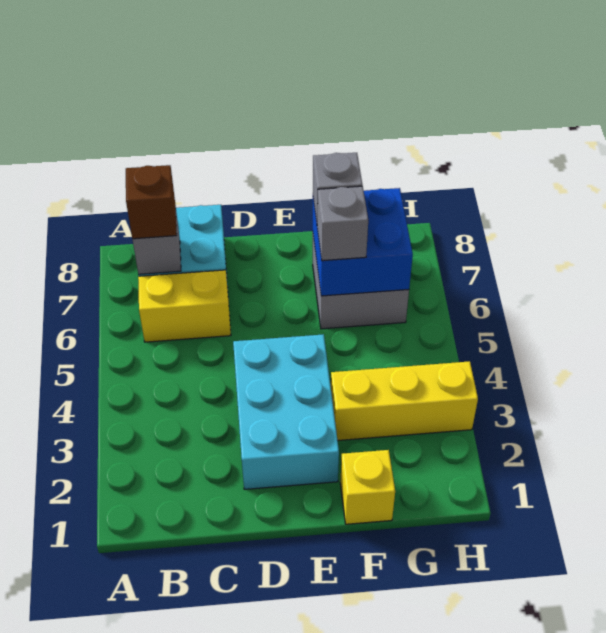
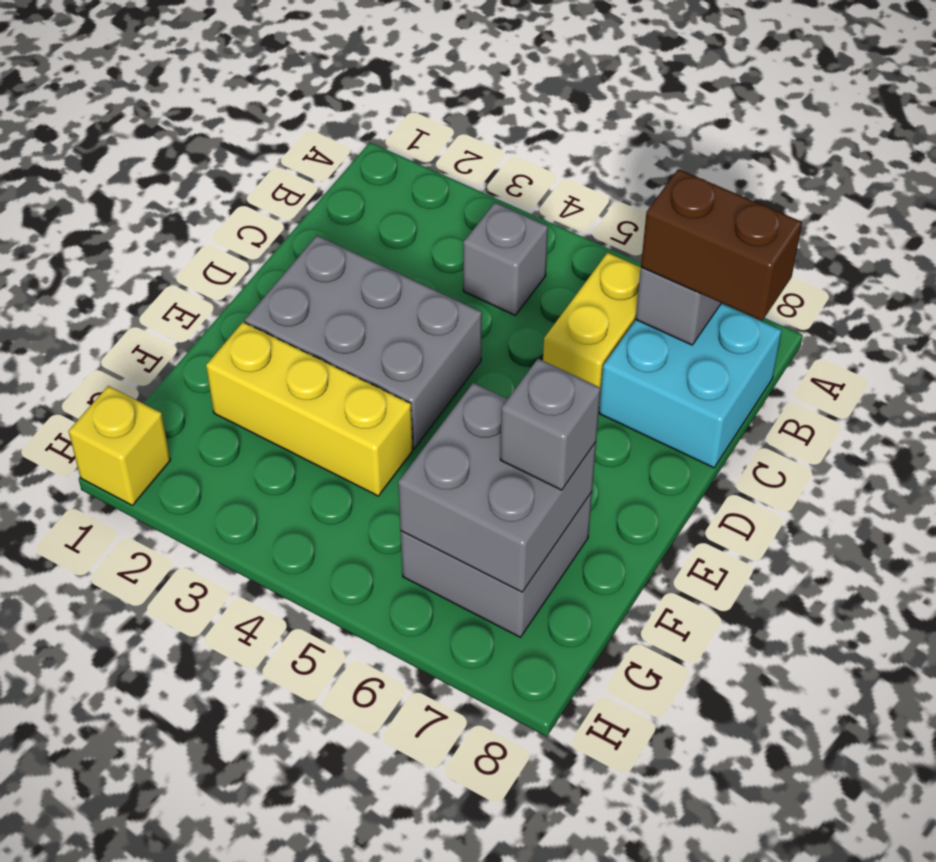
brown brick B7 level 3 -> brown brick B7:B8 level 3
cyan brick D2:E4 level 1 -> grey brick D2:E4 level 1
yellow brick F1 level 1 -> yellow brick H1 level 1
yellow brick F3:H3 level 1 -> yellow brick F2:F4 level 1
blue brick F6:G7 level 2 -> grey brick F6:G7 level 2
grey brick F6 level 3 -> grey brick B4 level 1

